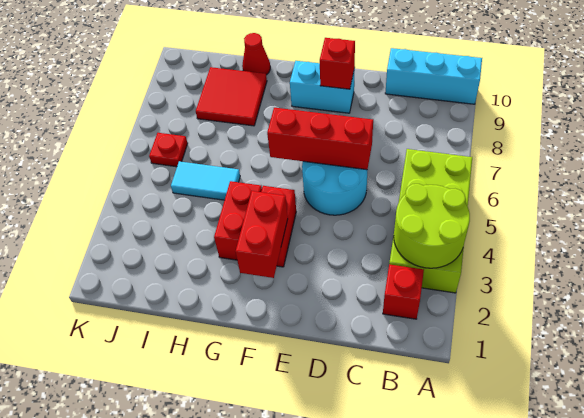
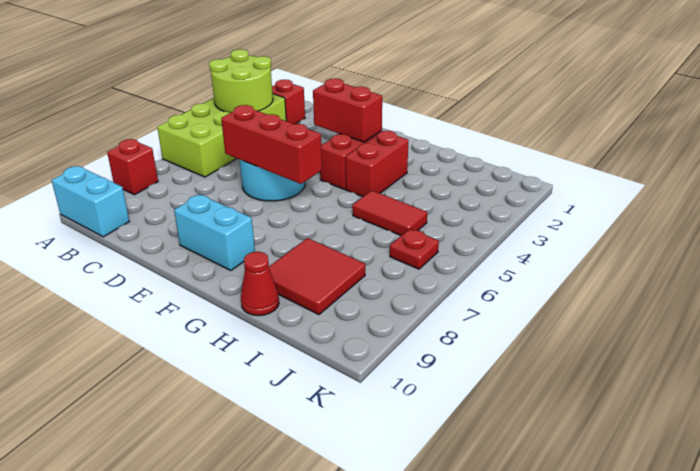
cyan brick A10:C10 level 1 -> cyan brick A10:B10 level 1
red brick E9 level 2 -> red brick A8 level 1
red brick F2:F3 level 2 -> red brick E3:F3 level 2
cyan tile H5:I5 level 1 -> red tile H5:I5 level 1

